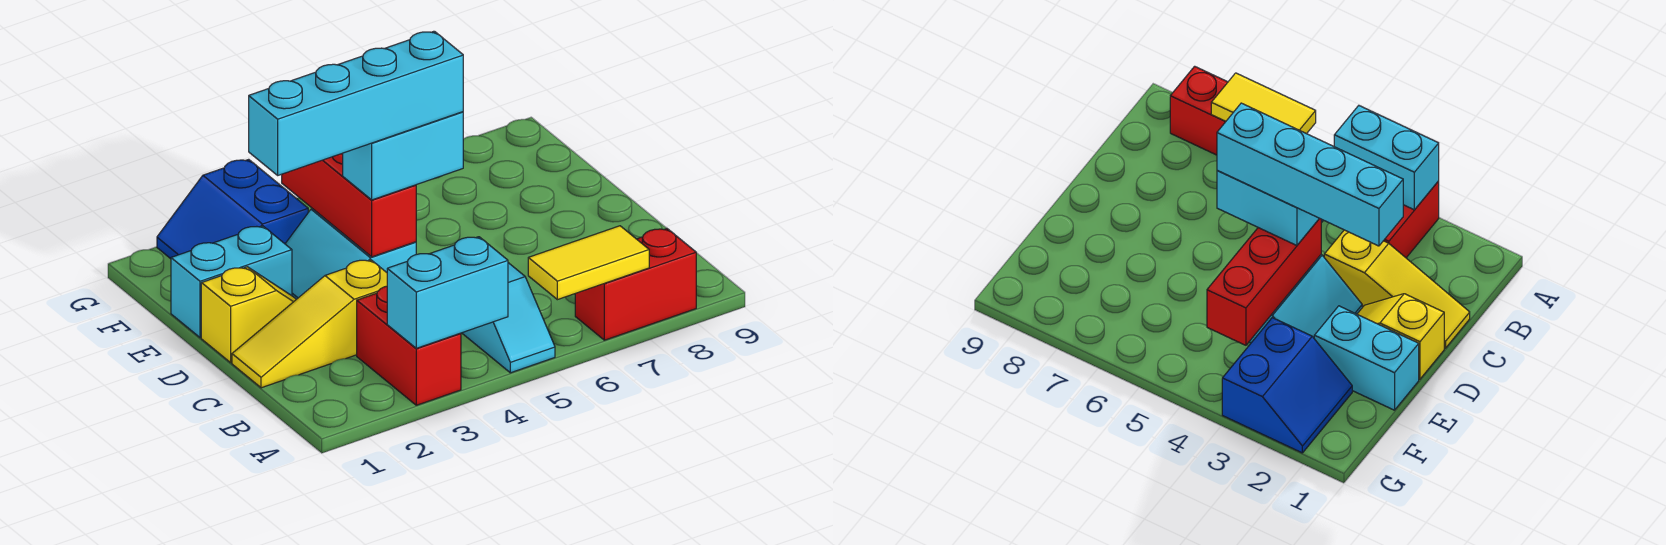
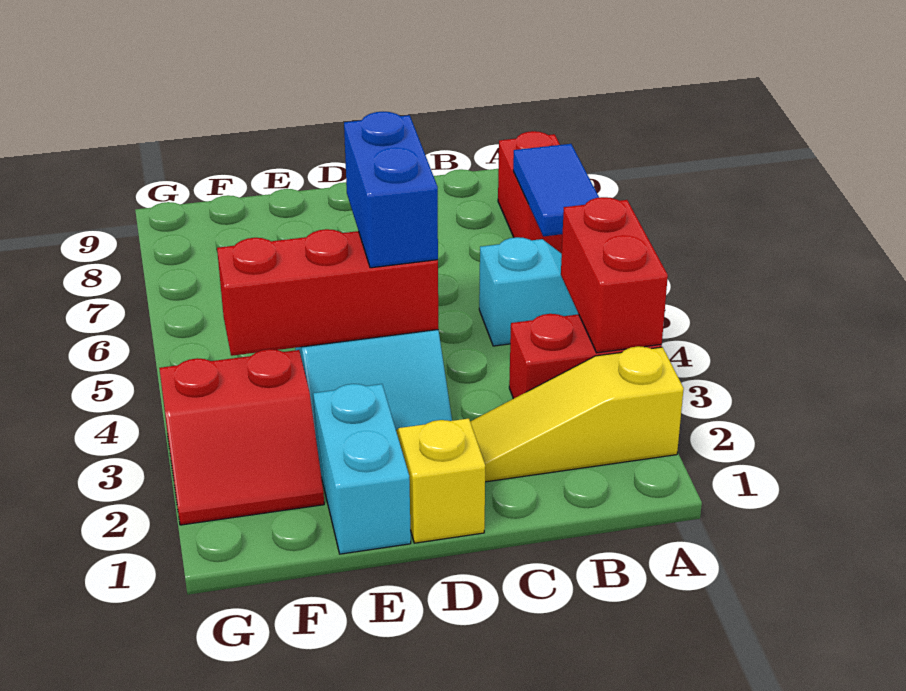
cyan brick A3:A4 level 2 -> red brick A3:A4 level 2
yellow tile A6:A7 level 2 -> blue tile A6:A7 level 2
yellow slope C1:C3 level 1 top 3 -> yellow slope A2:C2 level 1 top A
cyan brick D2:D5 level 4 -> none
cyan brick D4:D5 level 3 -> blue brick D4:D5 level 3
blue slope F2:G3 level 1 top 3 -> red slope F2:G3 level 1 top 3

